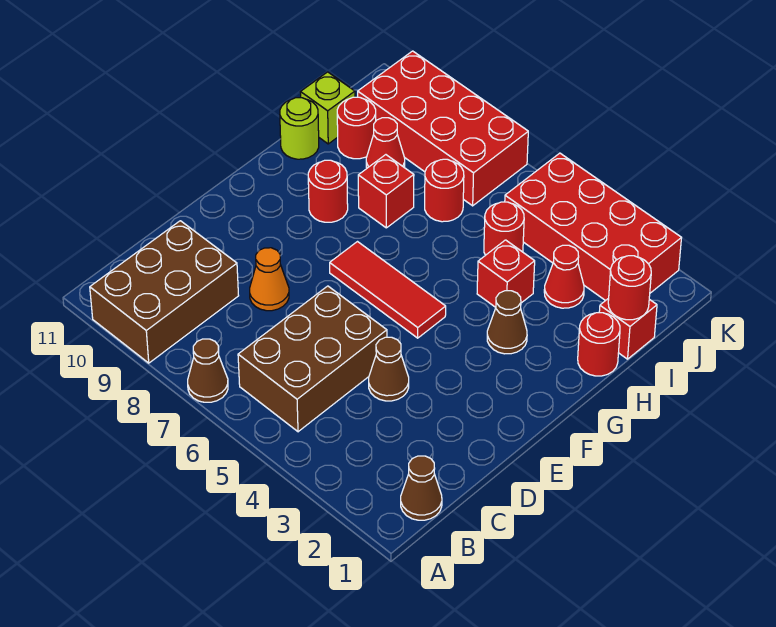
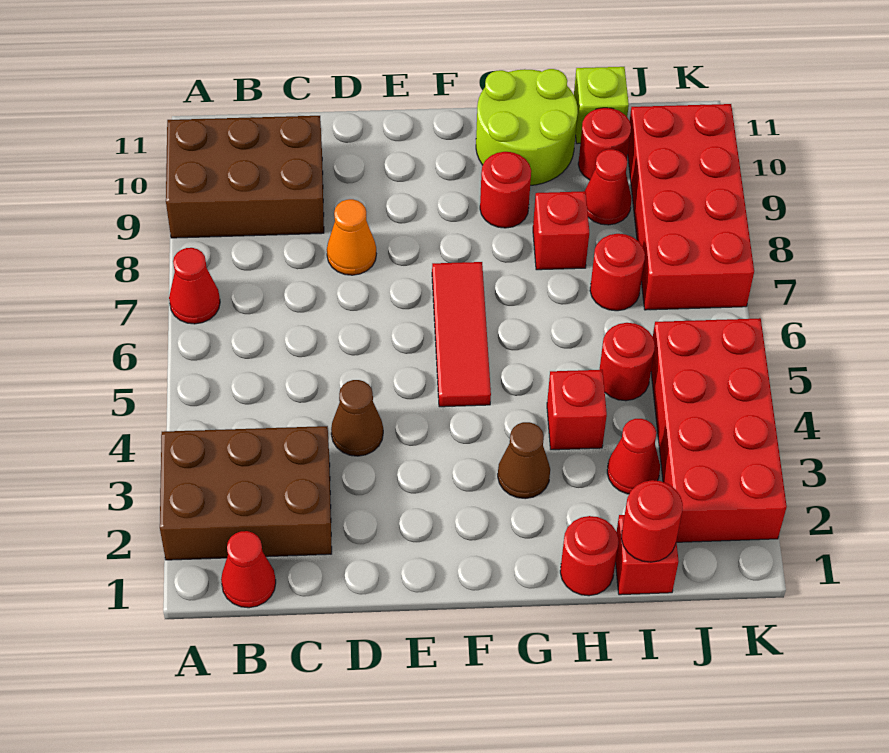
brown cone A7 level 1 -> red cone A7 level 1
brown cone B1 level 1 -> red cone B1 level 1
brown brick B5:D6 level 1 -> brown brick A2:C3 level 1
lime round brick H11 level 1 -> lime round brick G10:H11 level 1

